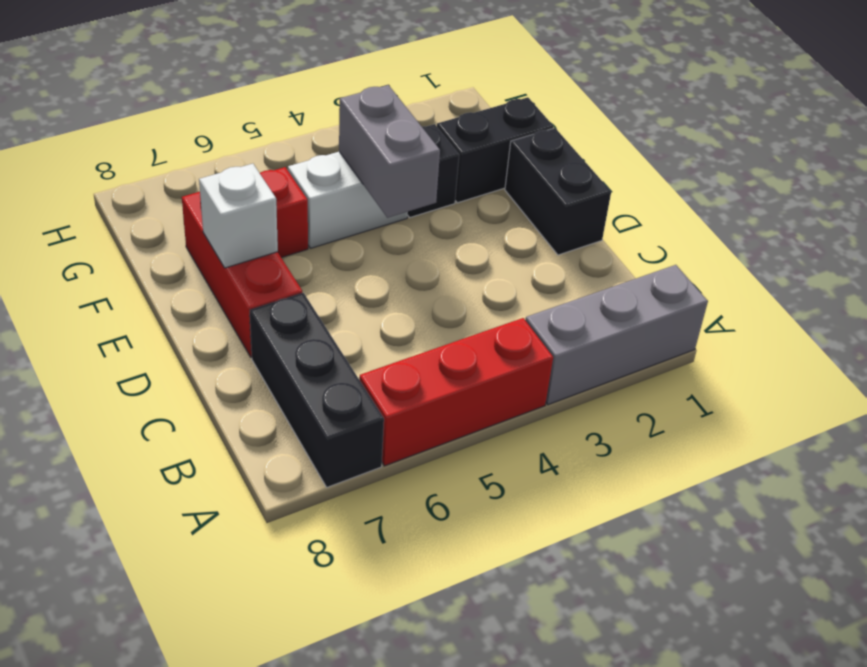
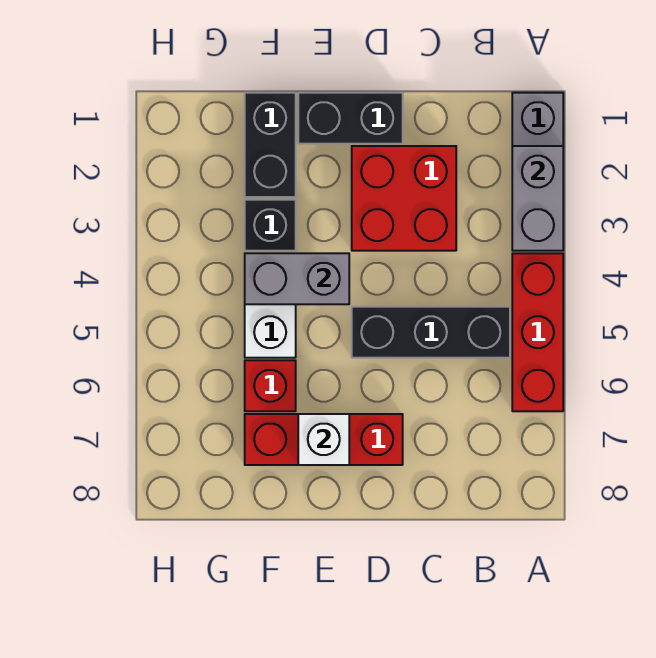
none -> grey brick A2:A3 level 2
black brick A7:C7 level 1 -> black brick B5:D5 level 1
none -> red brick C2:D3 level 1

